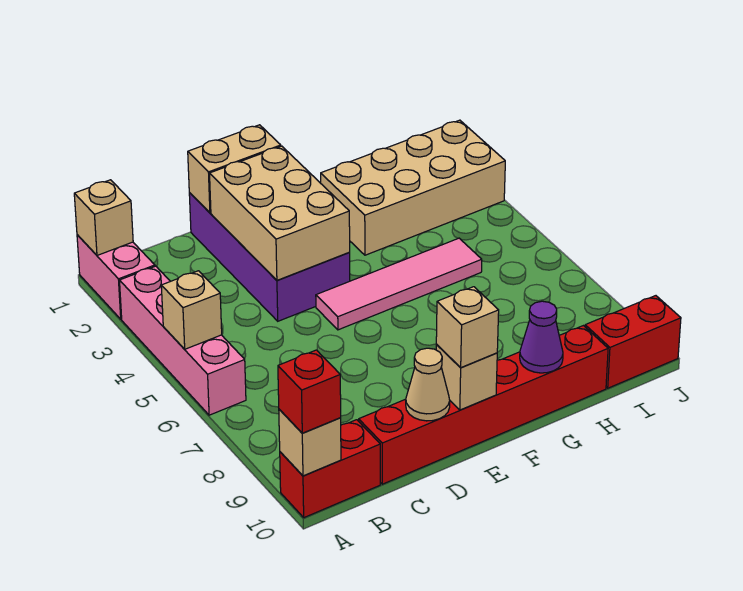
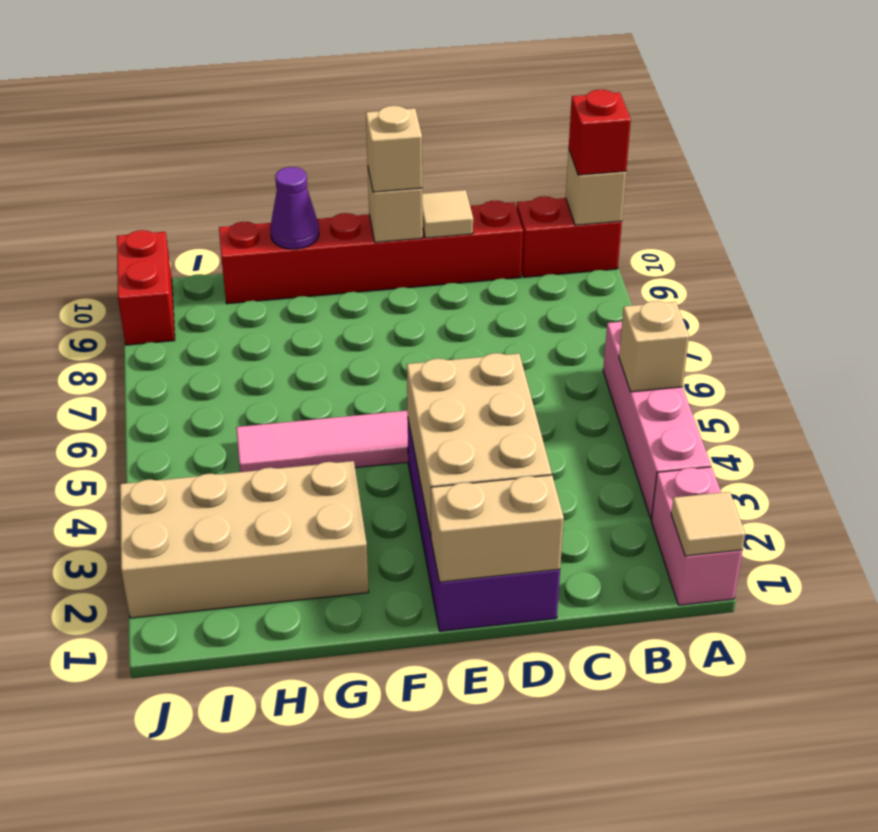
tan brick A1 level 2 -> tan tile A1 level 2
tan cone D10 level 2 -> tan tile D10 level 2
red brick I10:J10 level 1 -> red brick J9:J10 level 1

